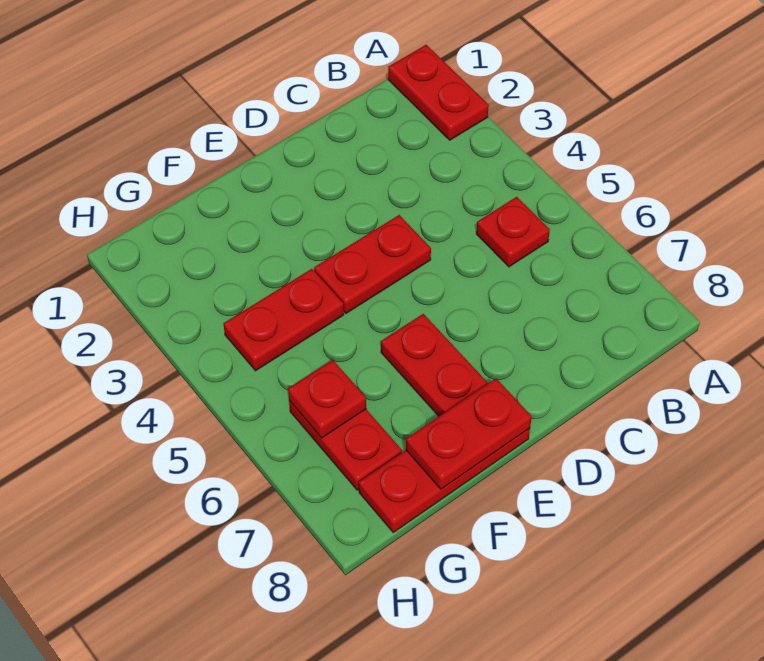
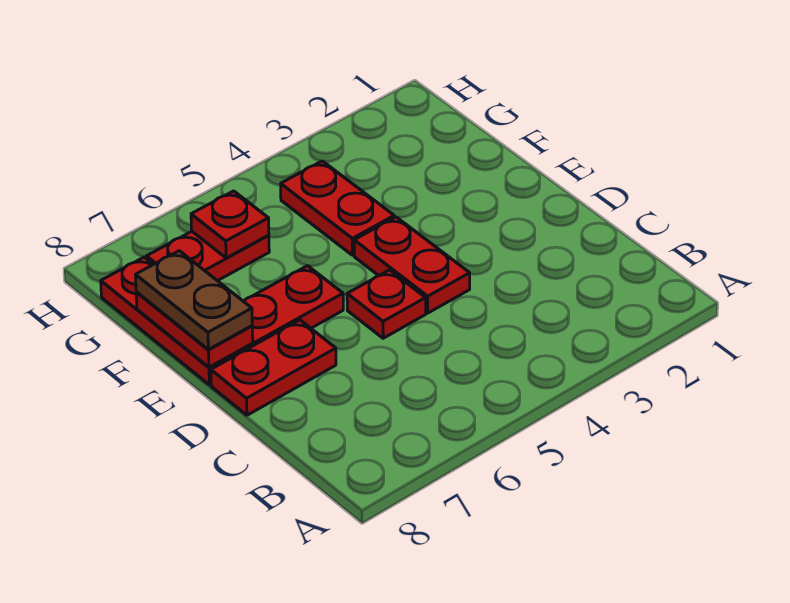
red plate A1:A2 level 1 -> red plate D7:D8 level 1
red plate B5 level 1 -> red plate D5 level 1
none -> brown plate E8:F8 level 3

